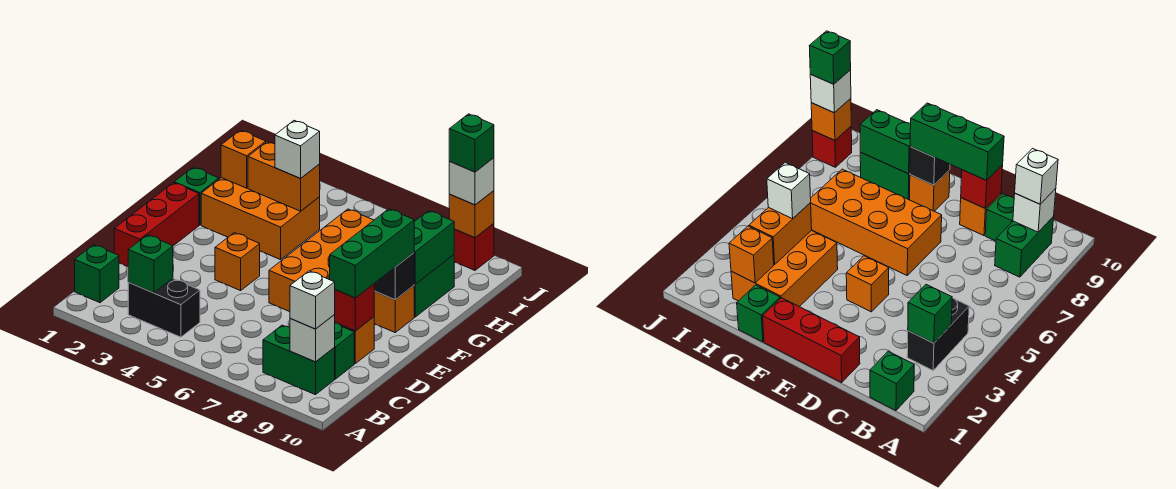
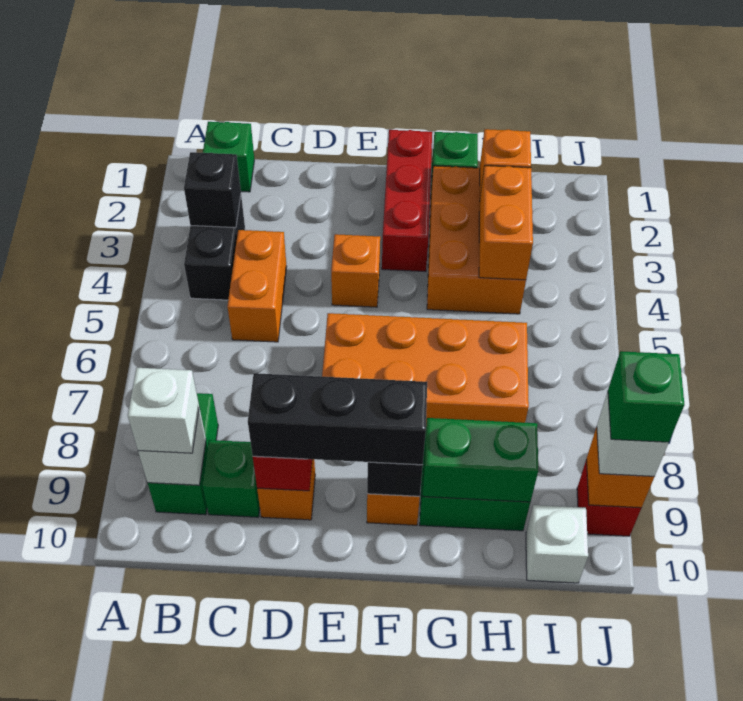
green brick B3 level 2 -> black brick B3 level 2
none -> orange brick C4:C5 level 1
red brick D1:F1 level 1 -> red brick F1:F3 level 1
green brick D9:F9 level 3 -> black brick D9:F9 level 3
white brick H4 level 3 -> white brick I10 level 1

